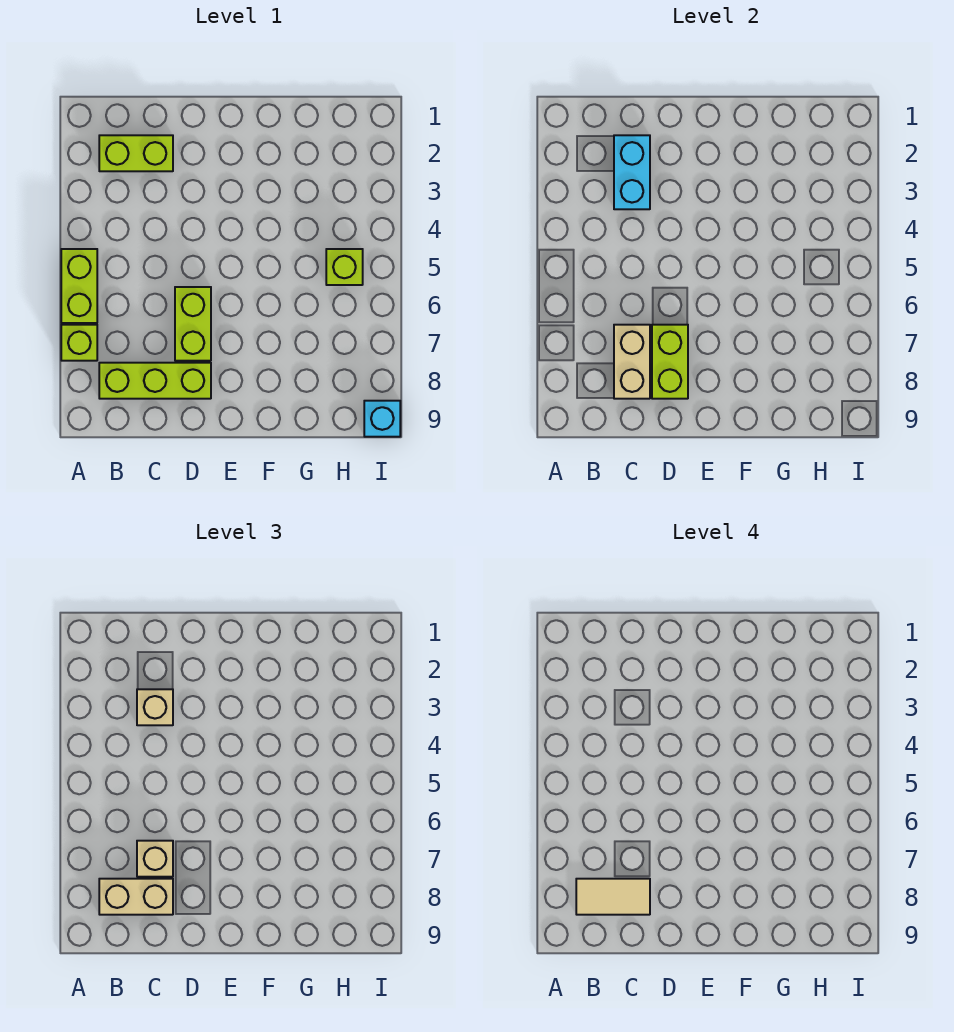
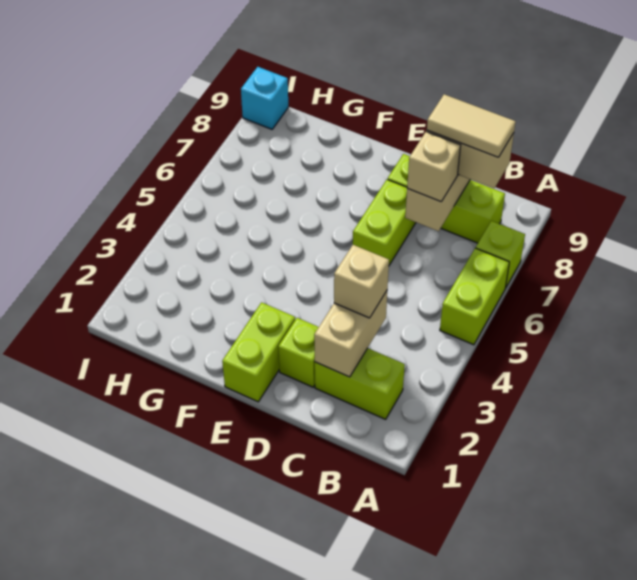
cyan brick C2:C3 level 2 -> tan brick C2:C3 level 2
lime brick D7:D8 level 2 -> lime brick E1:E2 level 1
lime brick H5 level 1 -> lime brick D2 level 1

